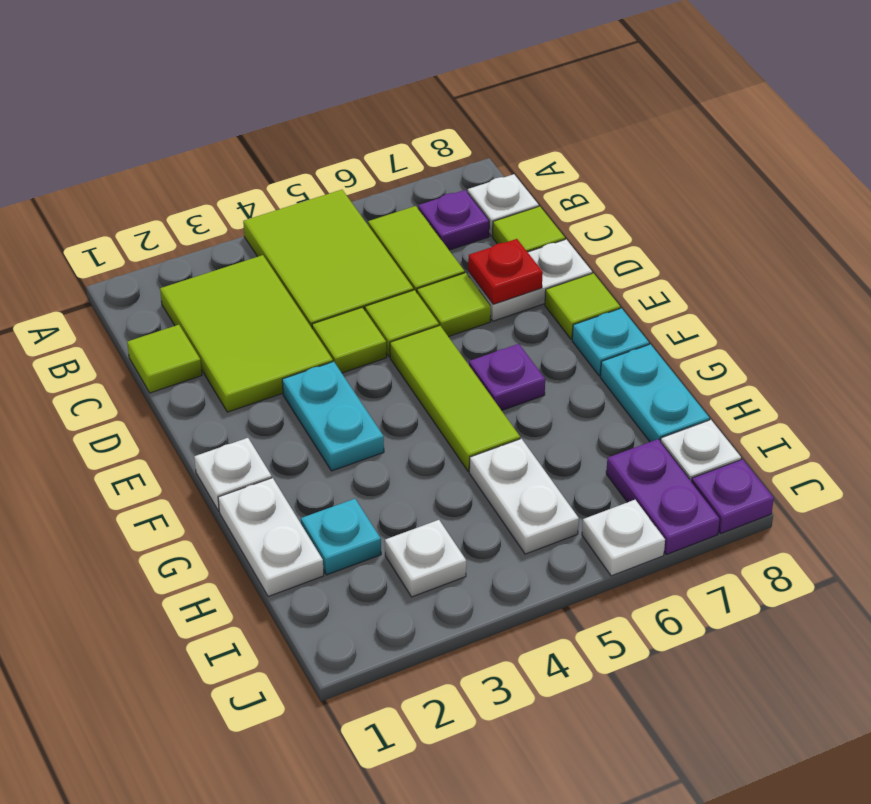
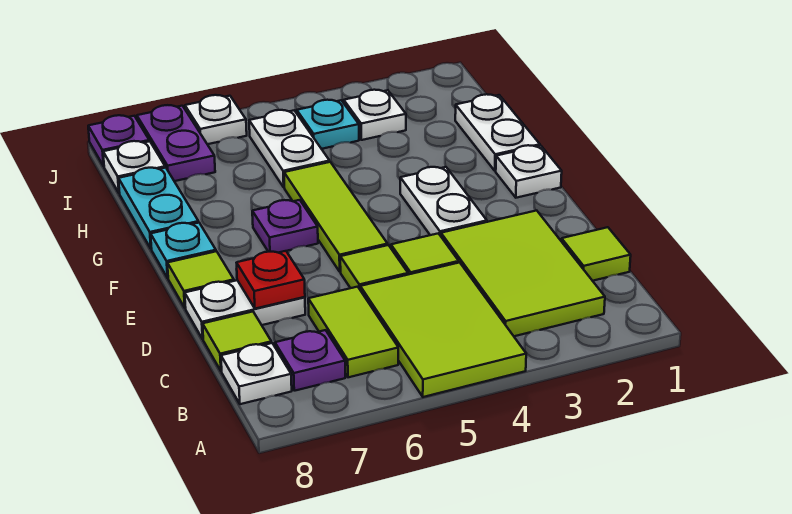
lime tile D6 level 1 -> none
cyan plate E3:F3 level 1 -> white plate E3:F3 level 1
cyan plate H2 level 1 -> cyan plate I4 level 1

